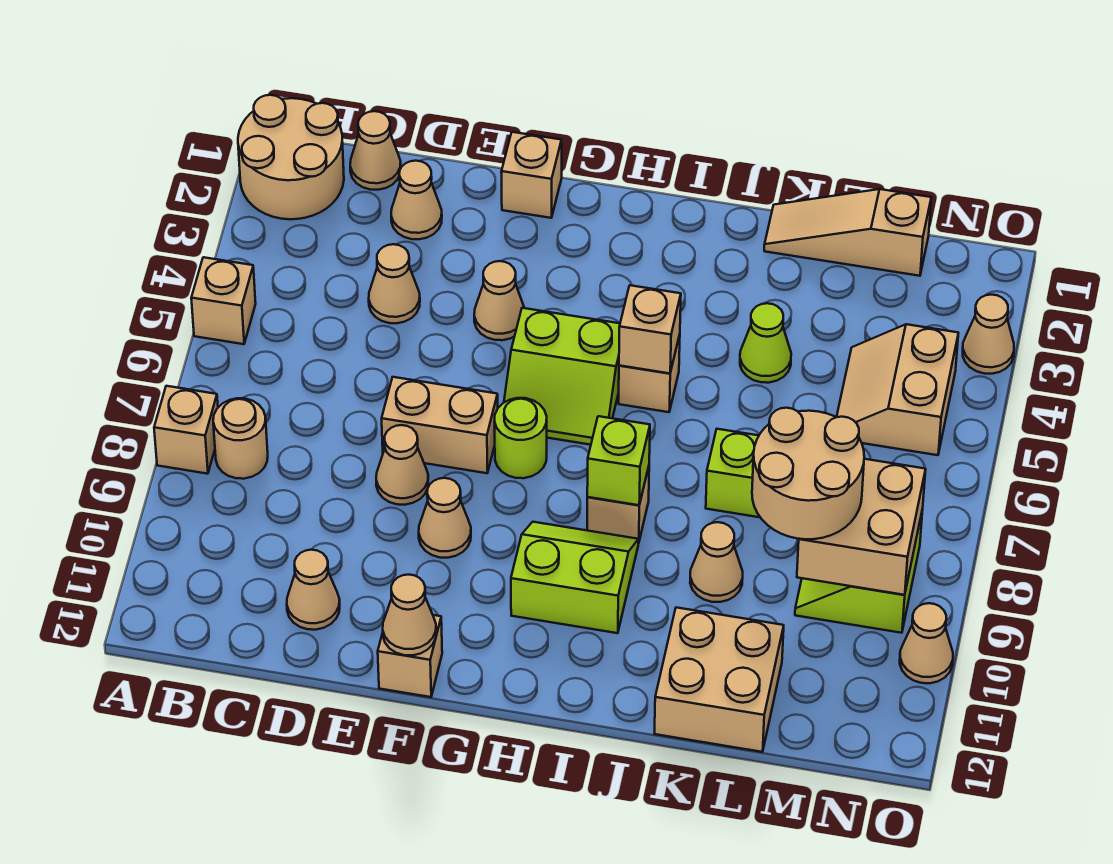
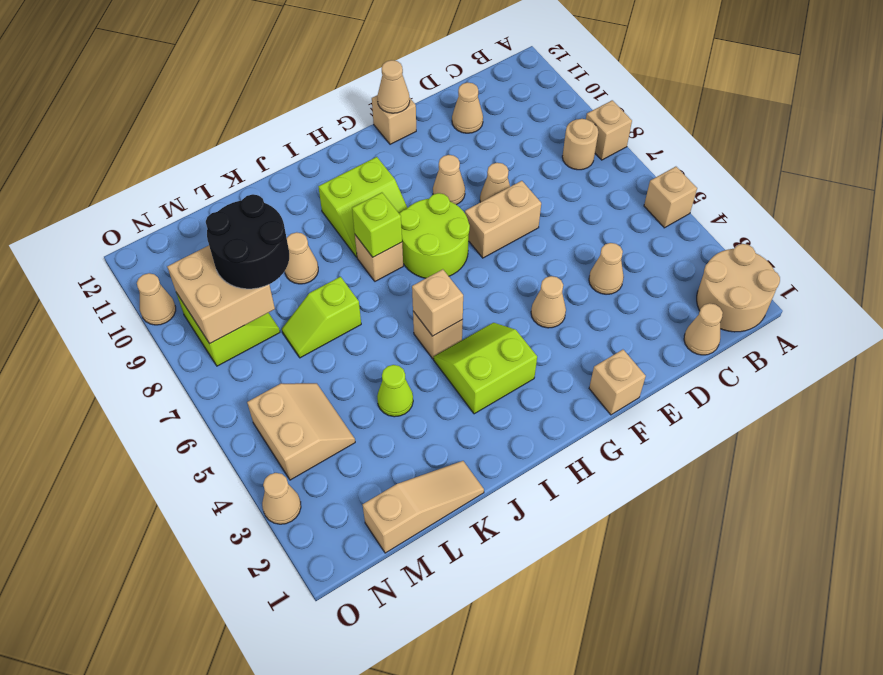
tan cone D2 level 1 -> none
lime slope G5:H6 level 1 top 5 -> lime slope H3:I4 level 1 top 3
lime round brick G7 level 1 -> lime round brick G7:H8 level 1
tan brick K11:L12 level 1 -> none
tan round brick L8:M9 level 3 -> black round brick L8:M9 level 3

